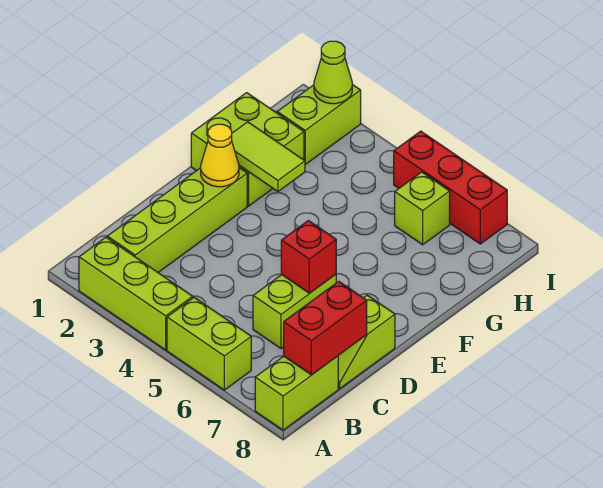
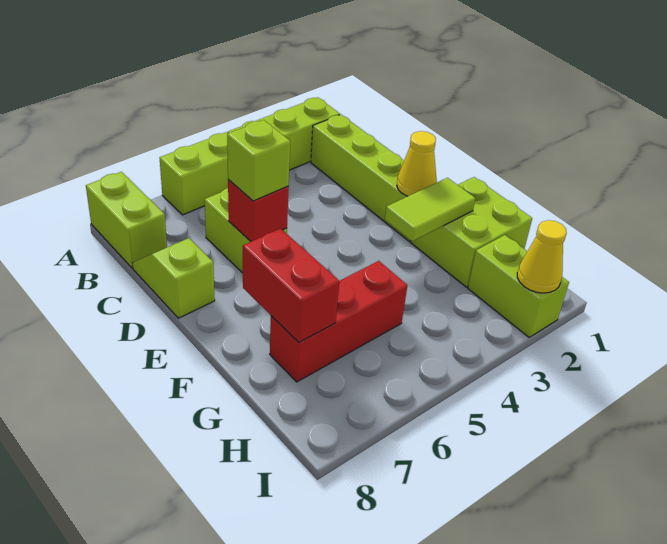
red brick B8:C8 level 2 -> red brick F7:G7 level 2
lime brick H6 level 1 -> lime brick D6 level 3
lime cone I2 level 2 -> yellow cone I2 level 2
red brick I5:I7 level 1 -> red brick G5:G7 level 1

